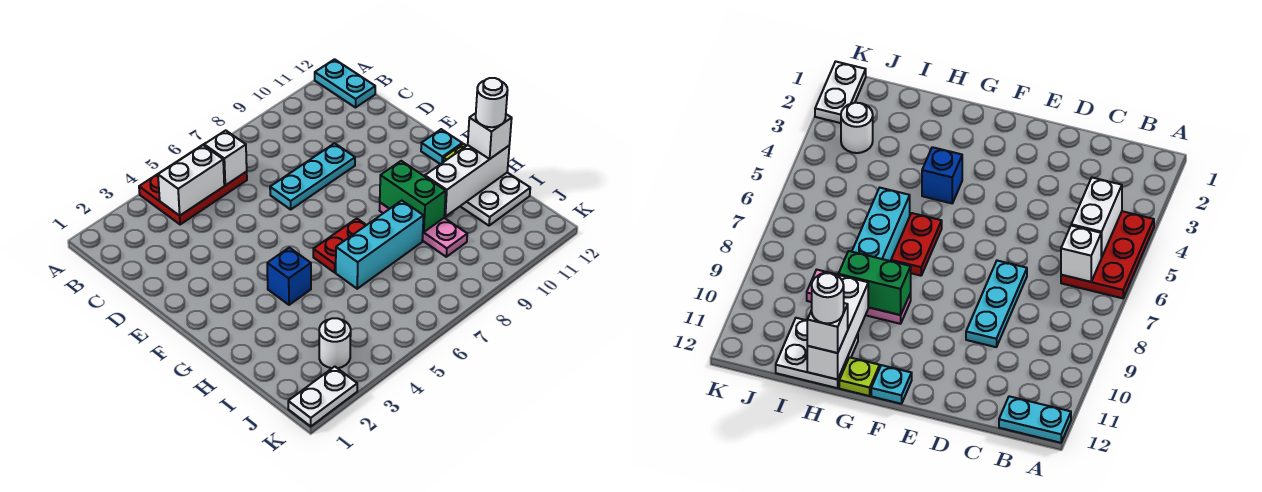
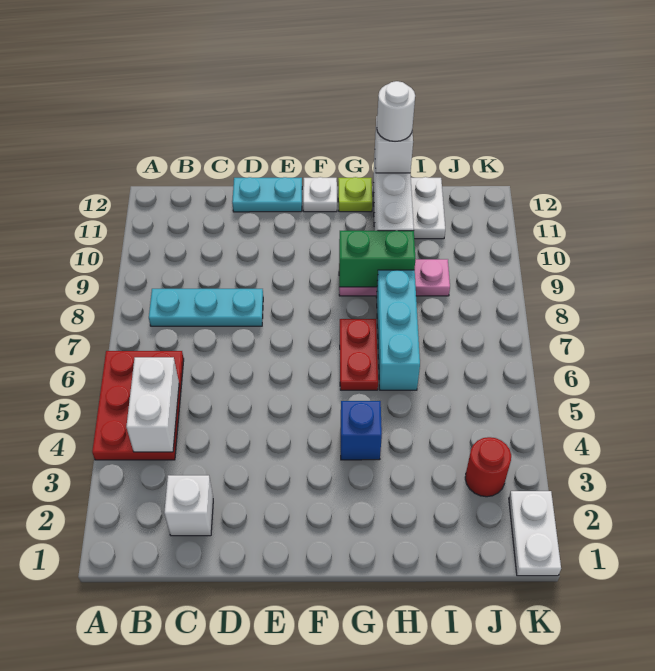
cyan plate A12:B12 level 1 -> cyan plate D12:E12 level 1
white brick B6 level 2 -> white brick C2 level 1
cyan plate D7:D9 level 1 -> cyan plate B8:D8 level 1
cyan plate F12 level 1 -> white plate F12 level 1
white round brick J3 level 1 -> red round brick J3 level 1

